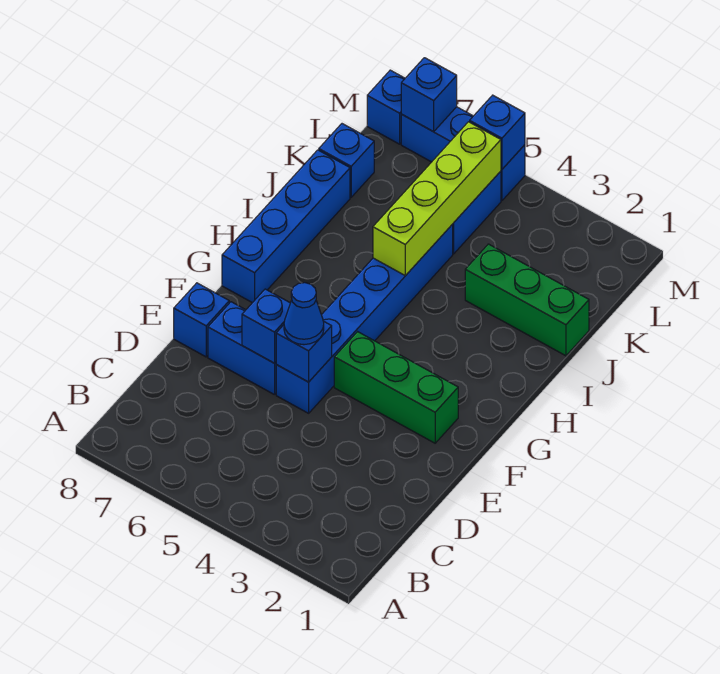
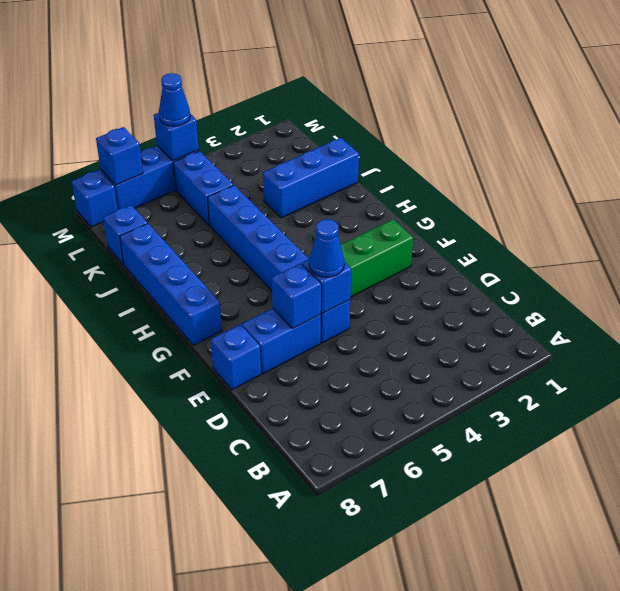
lime brick I5:L5 level 2 -> none
green brick J1:J3 level 1 -> blue brick J1:J3 level 1
none -> blue cone M5 level 3

